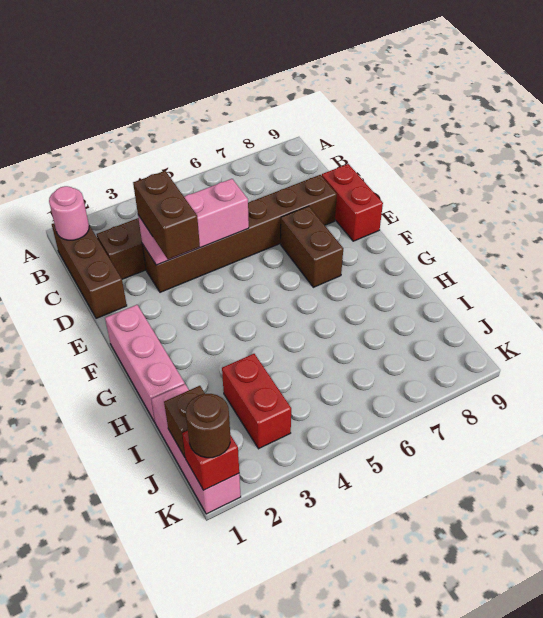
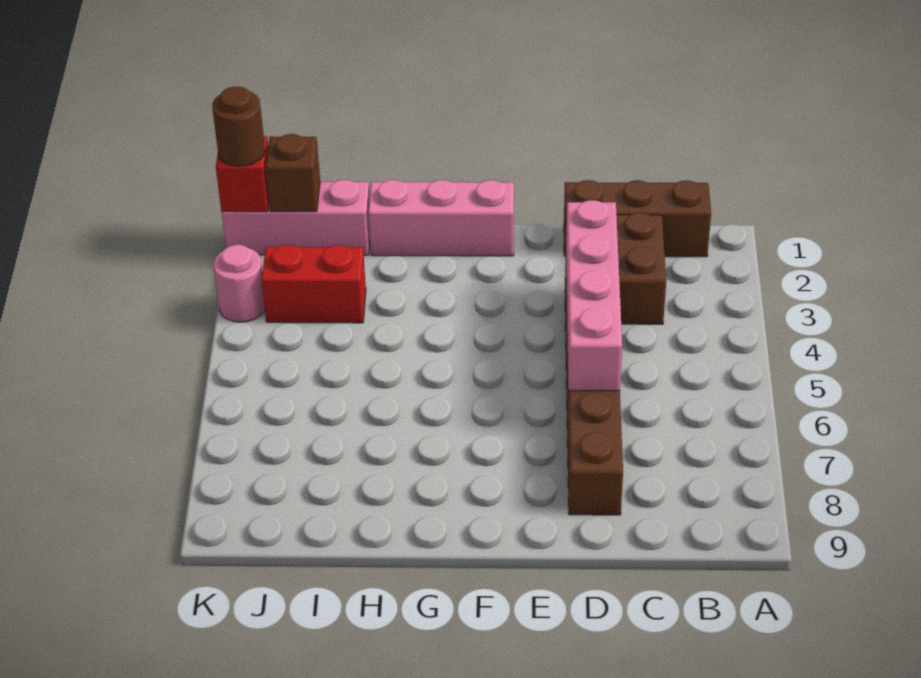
pink round brick B1 level 2 -> pink round brick K3 level 1
pink brick D3:D5 level 2 -> pink brick D3:D6 level 2
brown brick D3:E3 level 3 -> none
red brick D9:E9 level 1 -> none
brown brick E7:F7 level 1 -> none

